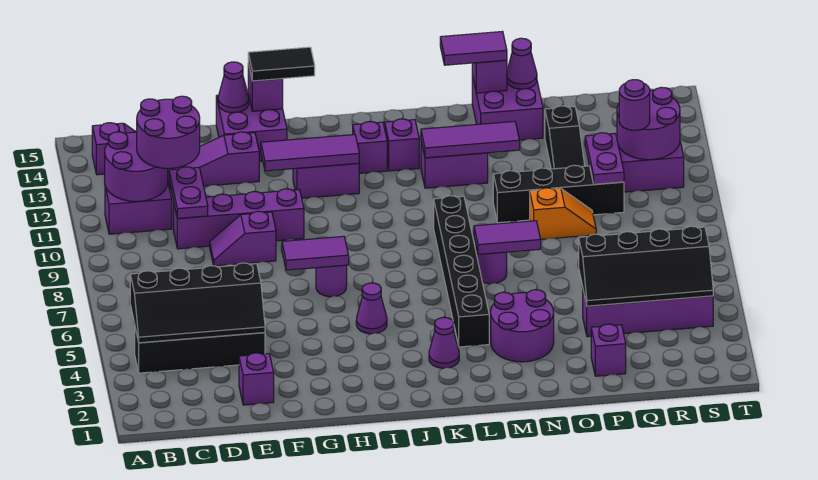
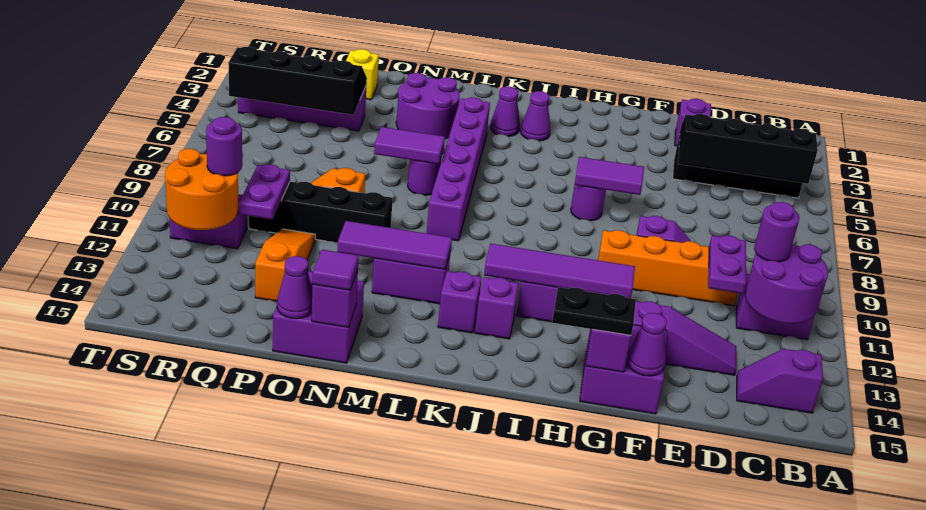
purple round brick C11:D12 level 3 -> purple round brick C11 level 3
purple brick D10:G10 level 1 -> orange brick D10:G10 level 1
purple tile G12:I12 level 2 -> purple tile G12:J12 level 2
black tile G15:H15 level 3 -> black plate G15:H15 level 3
purple cone I5 level 1 -> purple cone J3 level 1
black brick L4:L9 level 1 -> purple brick L4:L9 level 1
purple tile M15:N15 level 3 -> purple tile N15 level 3
purple brick P2 level 1 -> yellow brick P2 level 1
black slope P11:P13 level 1 top 13 -> orange slope P11:P13 level 1 top 13
purple round brick R11:S12 level 2 -> orange round brick R11:S12 level 2

